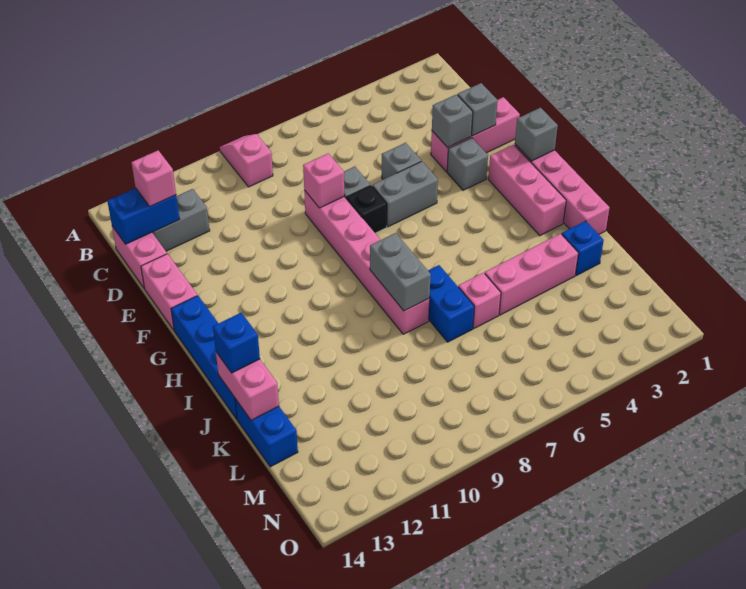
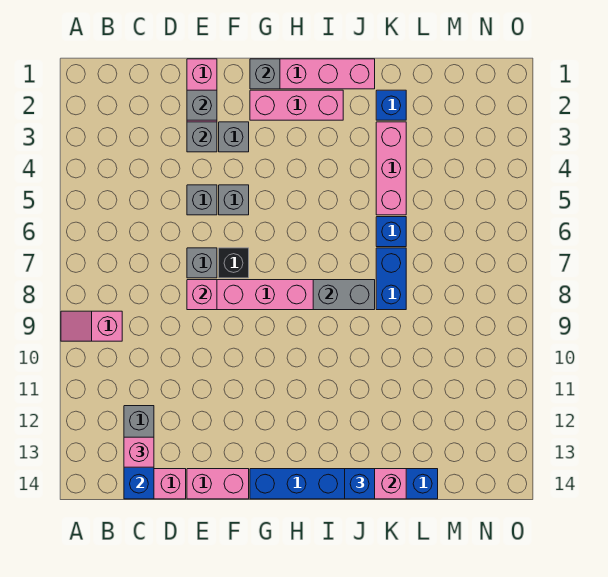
grey brick F5:F6 level 1 -> grey brick F5 level 1
blue brick J7:K7 level 1 -> blue brick K7:K8 level 1
pink brick K6 level 1 -> blue brick K6 level 1

